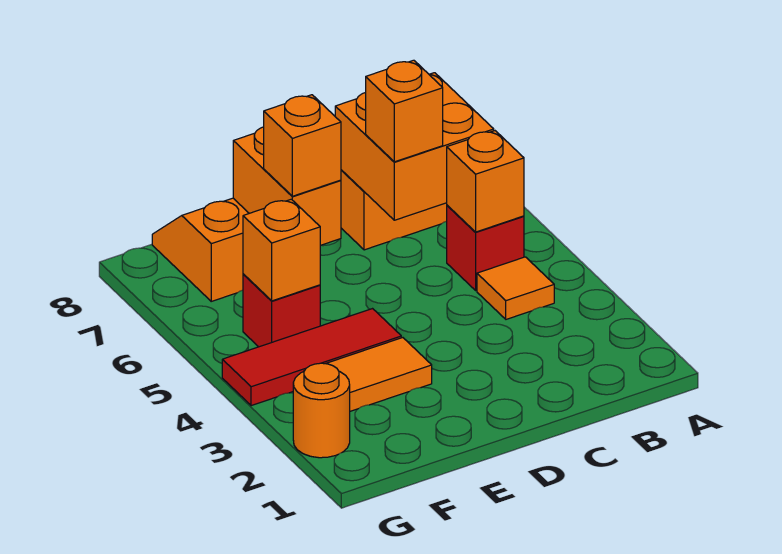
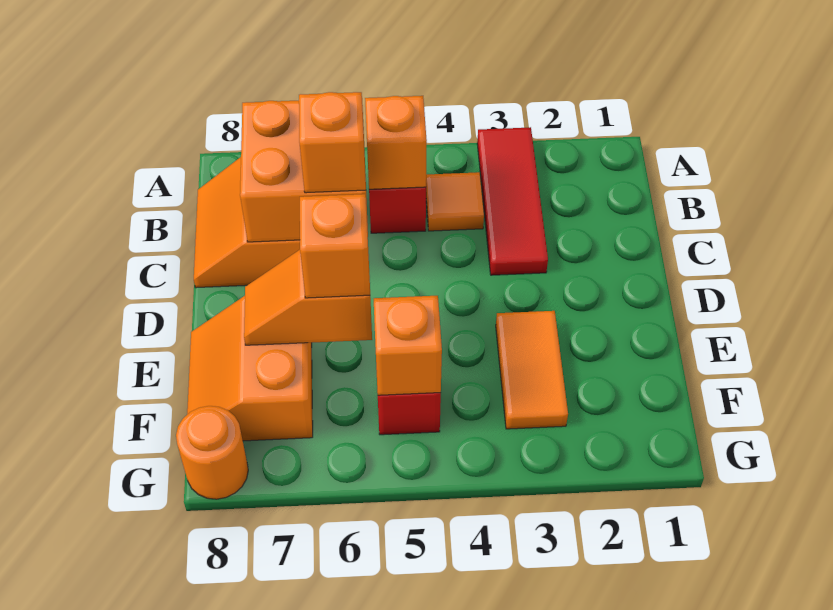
red tile E4:G4 level 1 -> red tile A3:C3 level 1
orange brick E6:E7 level 2 -> orange slope E6:E7 level 2 top 6
orange round brick G2 level 1 -> orange round brick G8 level 1

